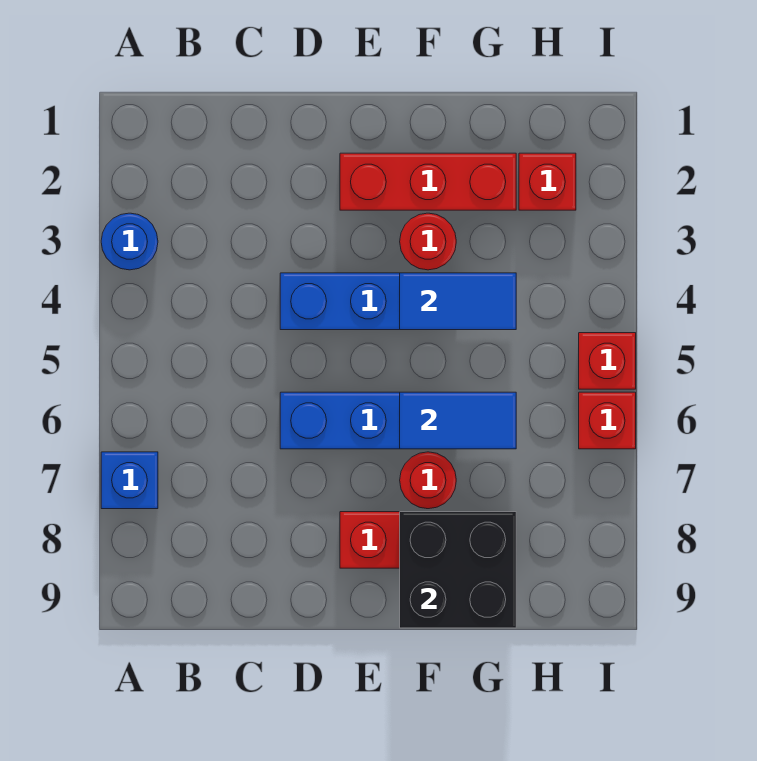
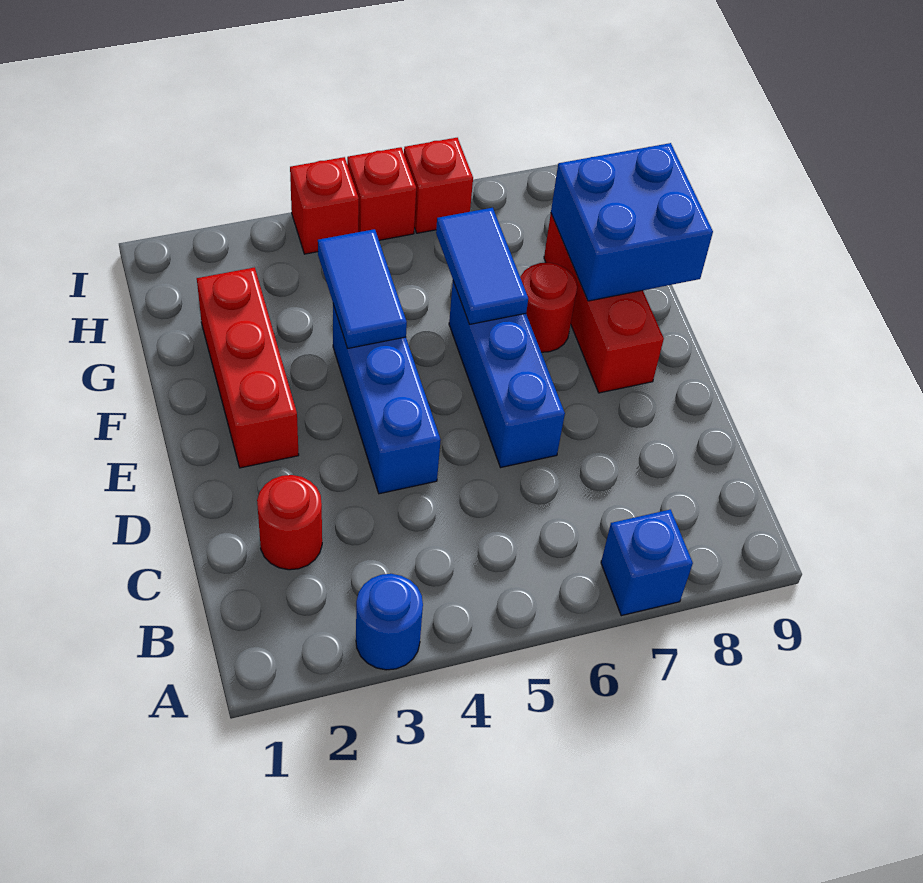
red round brick F3 level 1 -> red round brick C2 level 1
black brick F8:G9 level 2 -> blue brick F8:G9 level 2
red brick H2 level 1 -> red brick I4 level 1

